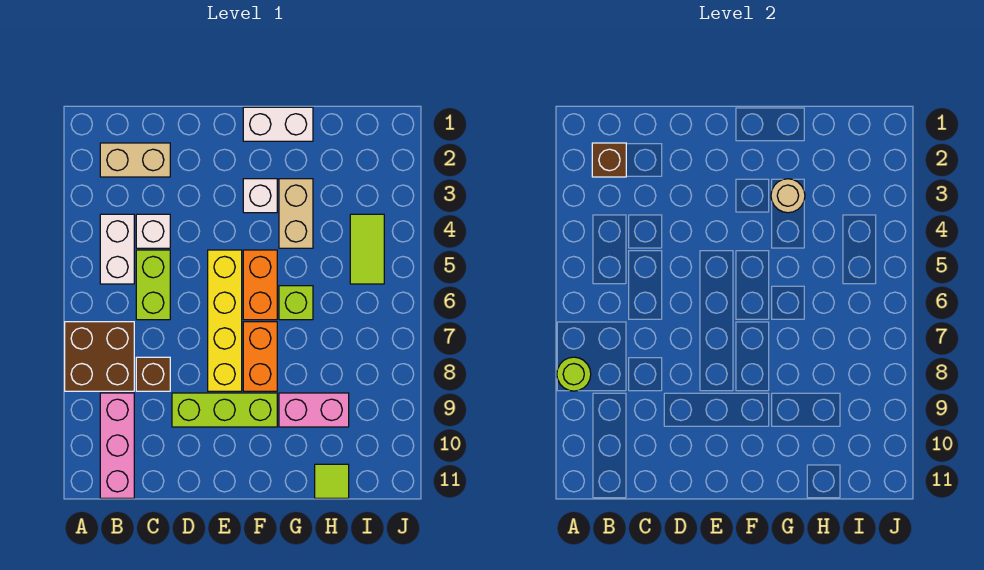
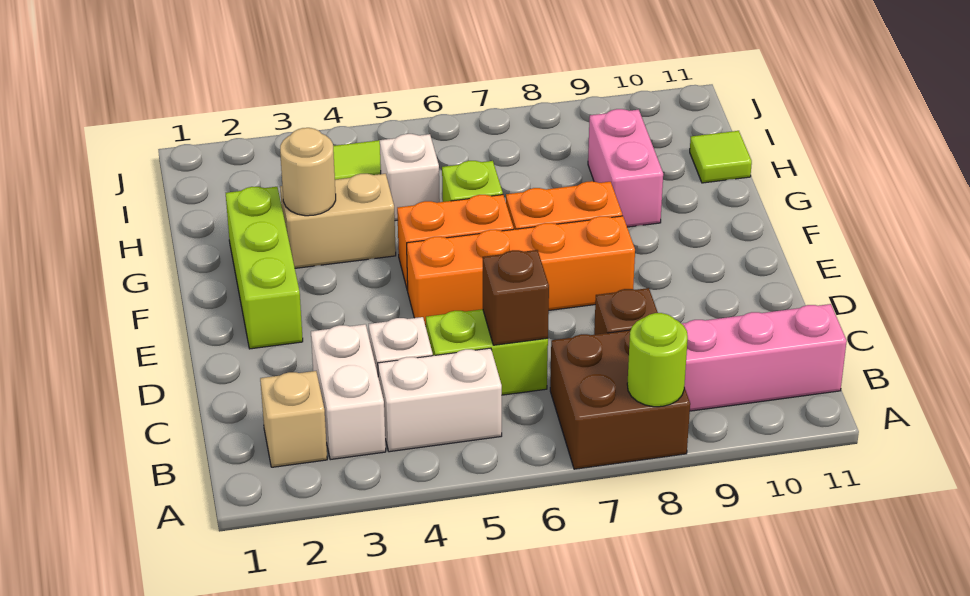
tan brick B2:C2 level 1 -> tan brick B2 level 1
brown brick B2 level 2 -> brown brick C6 level 2
lime brick D9:F9 level 1 -> lime brick E2:G2 level 1
yellow brick E5:E8 level 1 -> orange brick E5:E8 level 1
white brick F1:G1 level 1 -> white brick B3:C3 level 1
white brick F3 level 1 -> white brick H5 level 1

